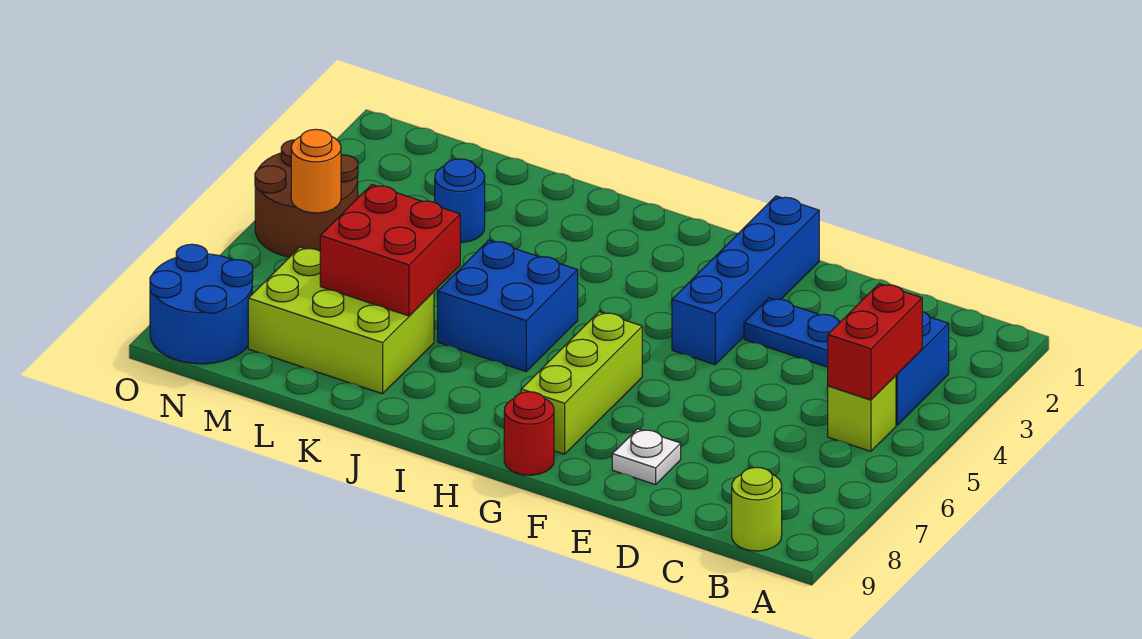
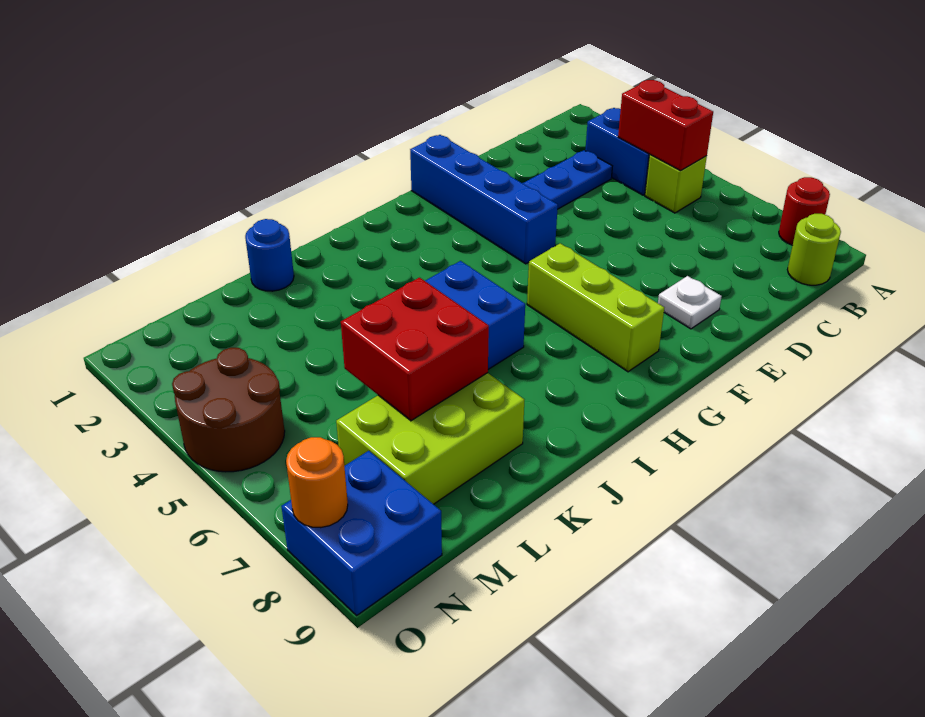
red round brick G9 level 1 -> red round brick A8 level 1
blue round brick L3 level 1 -> blue round brick K1 level 1
orange round brick N5 level 2 -> orange round brick O8 level 2
blue round brick N8:O9 level 1 -> blue brick N8:O9 level 1

